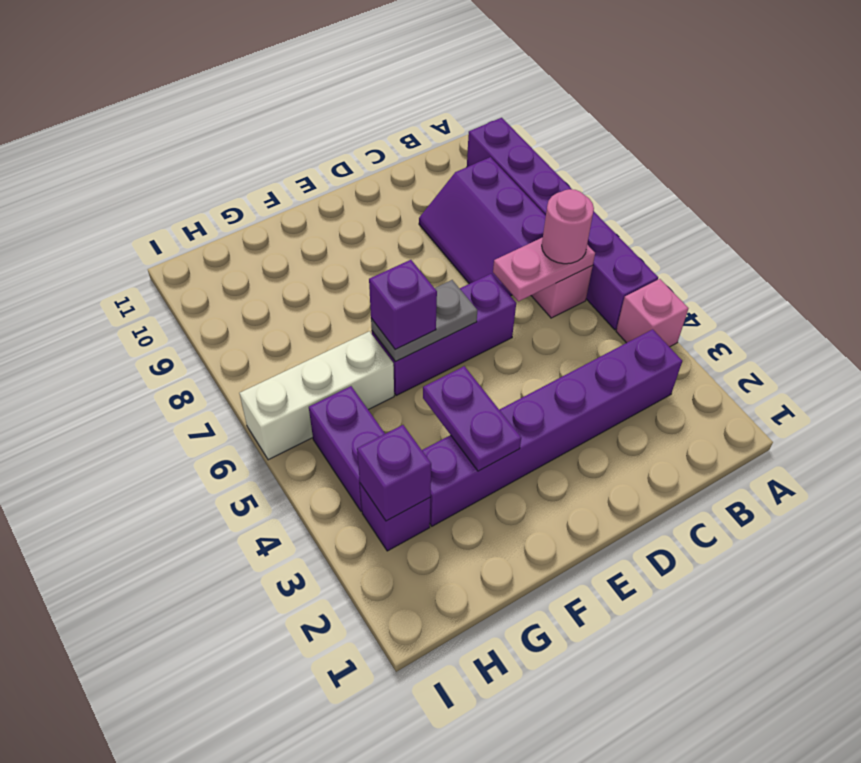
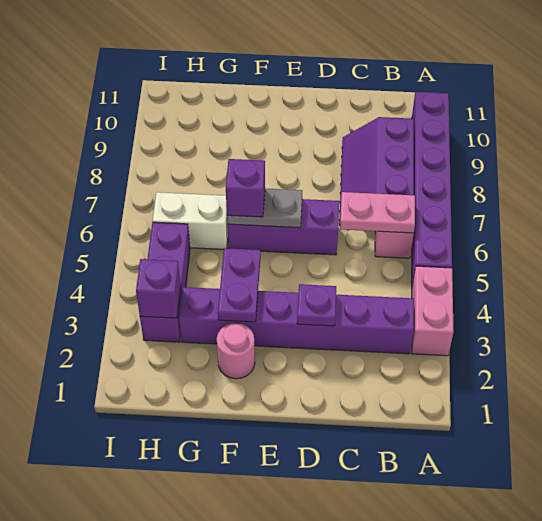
pink brick A4 level 1 -> pink brick A3:A4 level 1
pink round brick B6 level 3 -> pink round brick F2 level 1
none -> purple plate D3 level 2
white brick G6:I6 level 1 -> white brick G6:H6 level 1

